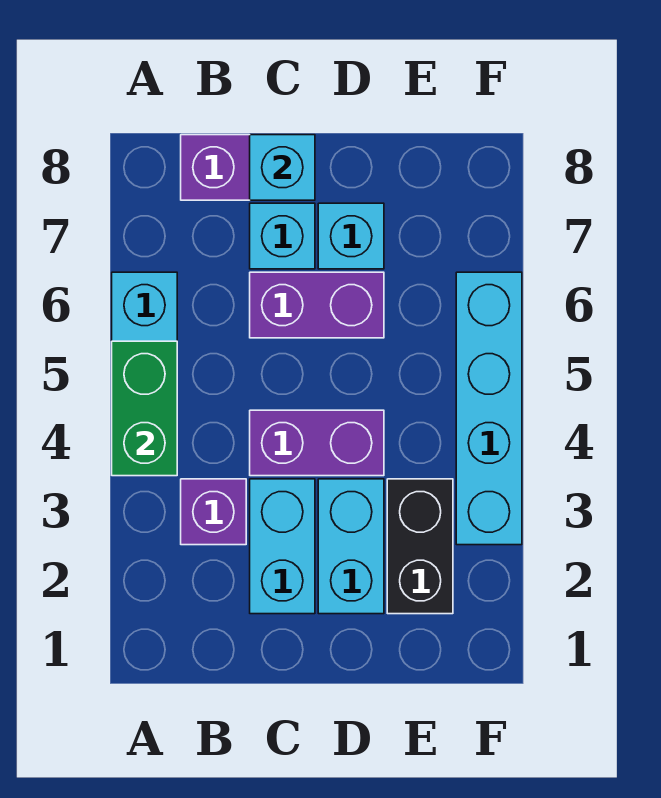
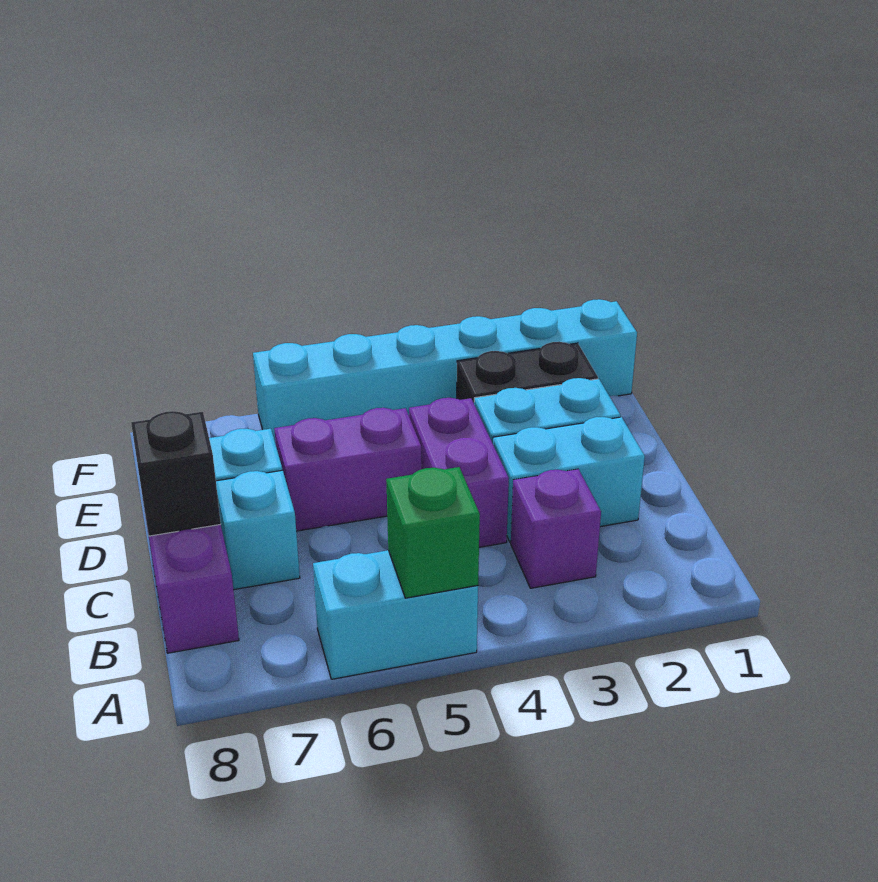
green brick A4:A5 level 2 -> green brick A5 level 2
purple brick C6:D6 level 1 -> purple brick D5:D6 level 1
cyan brick C8 level 2 -> black brick C8 level 2
cyan brick F3:F6 level 1 -> cyan brick F1:F6 level 1

